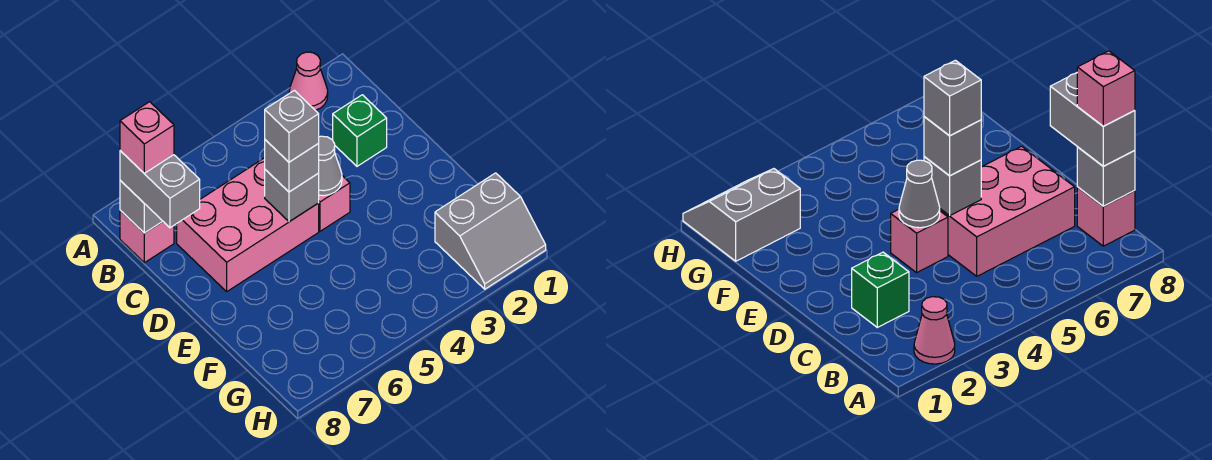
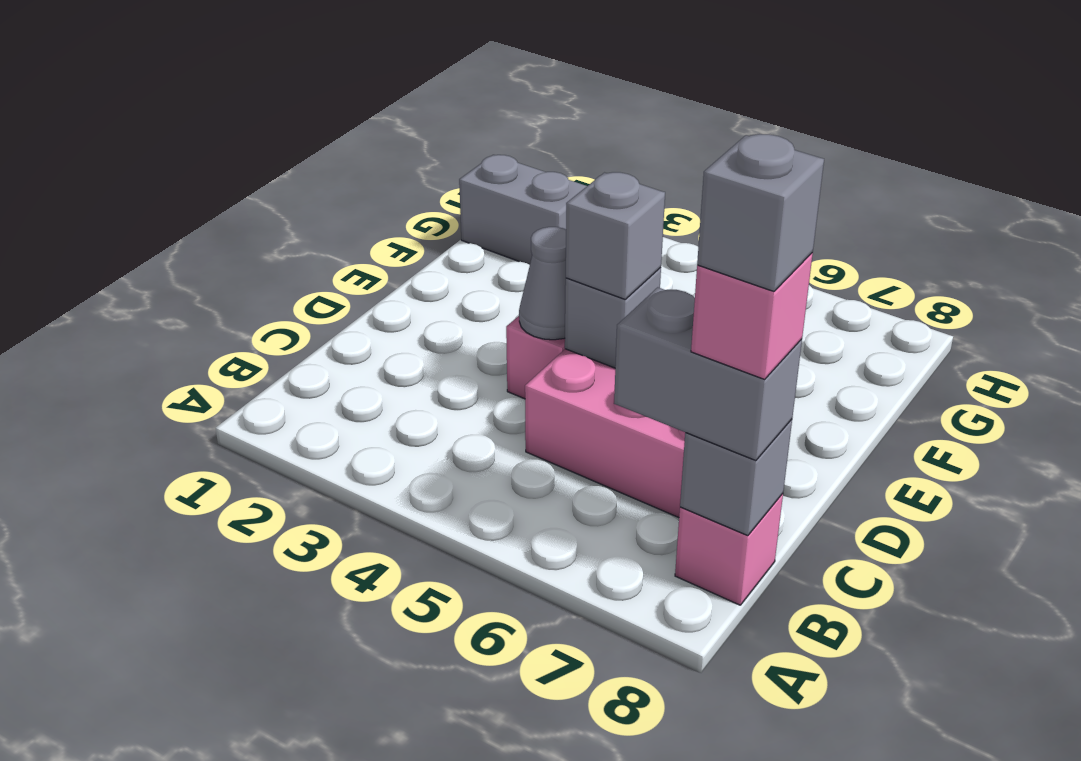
pink cone A2 level 1 -> none
grey brick B8:C8 level 3 -> grey brick B7:B8 level 3
green brick C2 level 1 -> none
grey brick D5 level 4 -> grey brick B8 level 5

